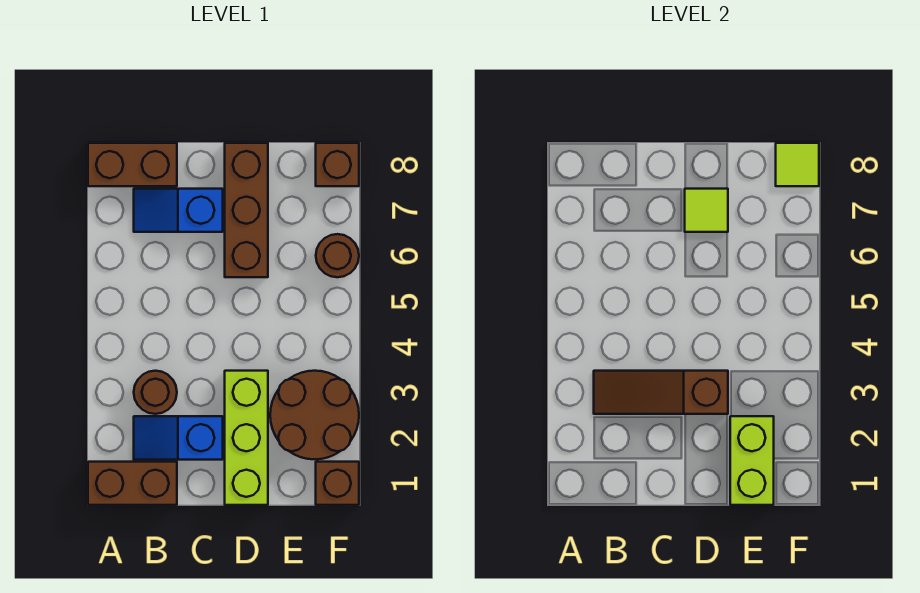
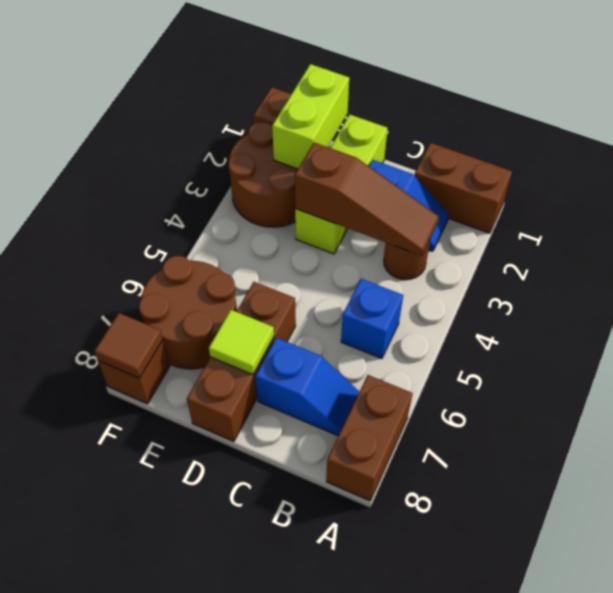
brown brick A8:B8 level 1 -> brown brick A7:A8 level 1
none -> blue brick B5 level 1
brown round brick F6 level 1 -> brown round brick E6:F7 level 1
lime tile F8 level 2 -> brown tile F8 level 2

